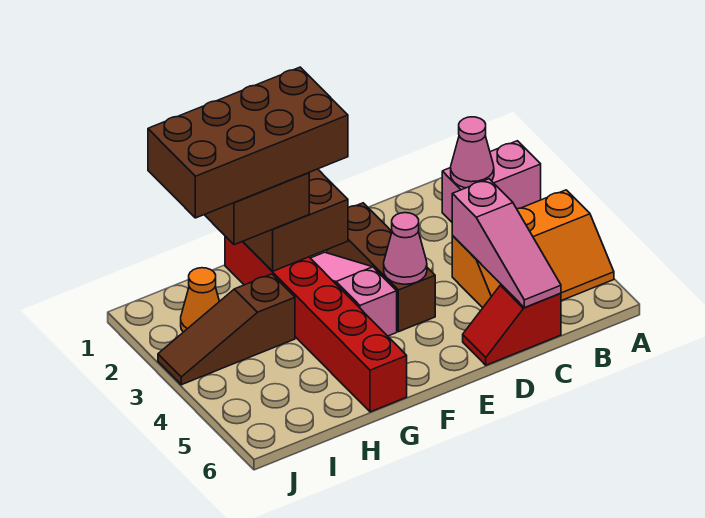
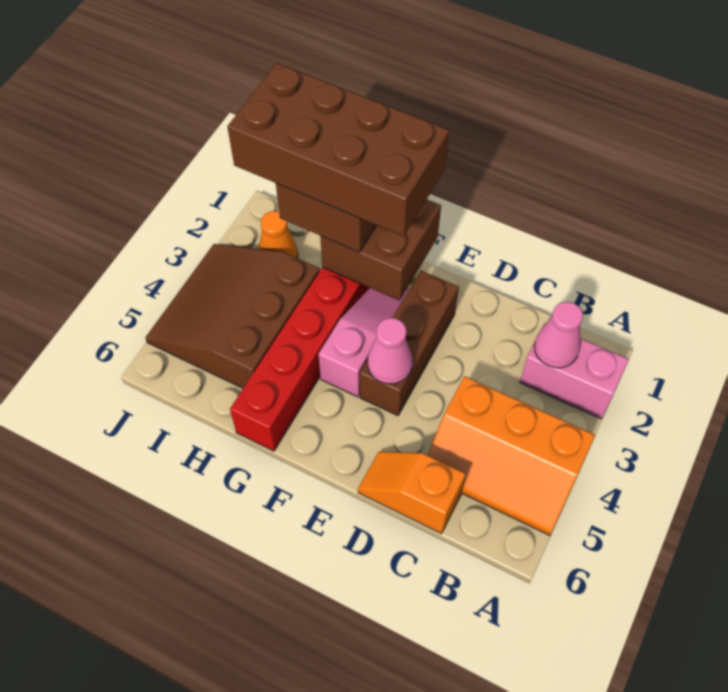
pink slope C4:C6 level 2 top 4 -> none
red slope C6:D6 level 1 top C -> orange slope C6:D6 level 1 top C
brown slope H3:J3 level 1 top H -> brown slope H3:J5 level 1 top H

